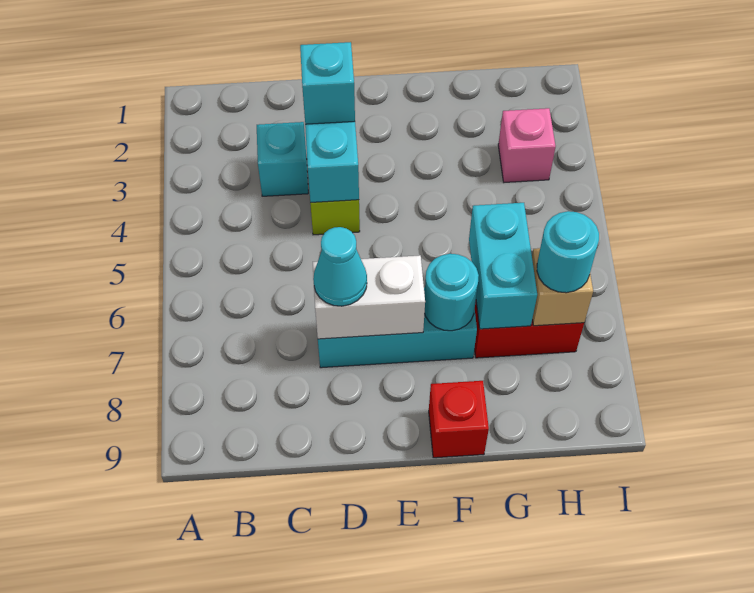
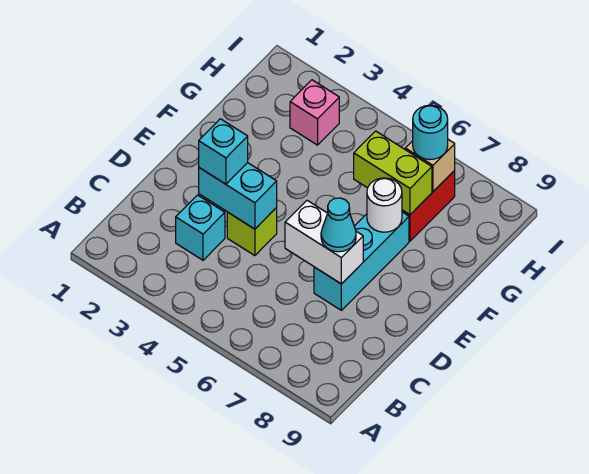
white brick D7:E7 level 2 -> white brick D6:D7 level 2
cyan round brick F7 level 2 -> white round brick F7 level 2
red brick F9 level 1 -> none
cyan brick G6:G7 level 2 -> lime brick G6:G7 level 2

